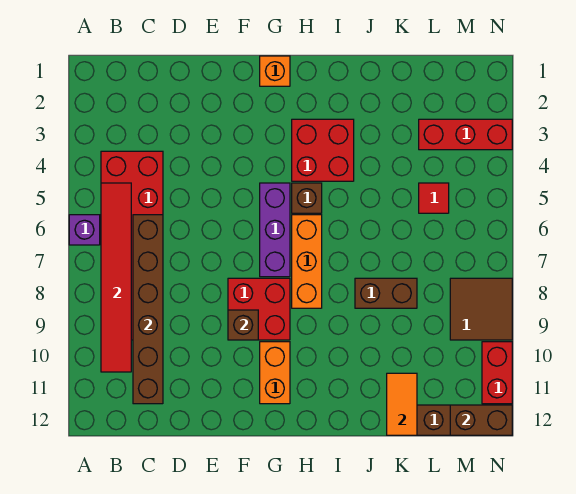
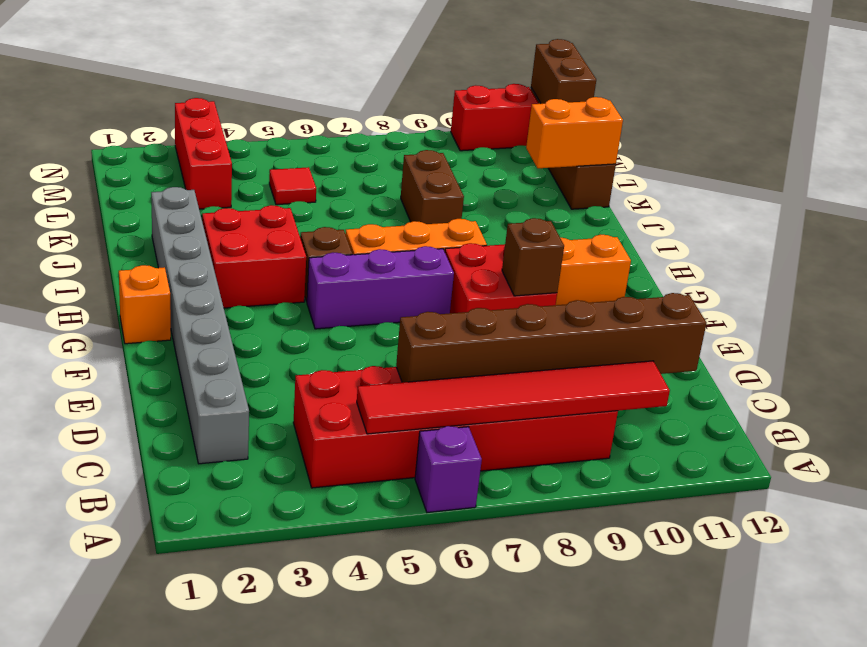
none -> grey brick C2:J2 level 1
orange tile K11:K12 level 2 -> orange brick K11:K12 level 2
brown tile M8:N9 level 1 -> none

